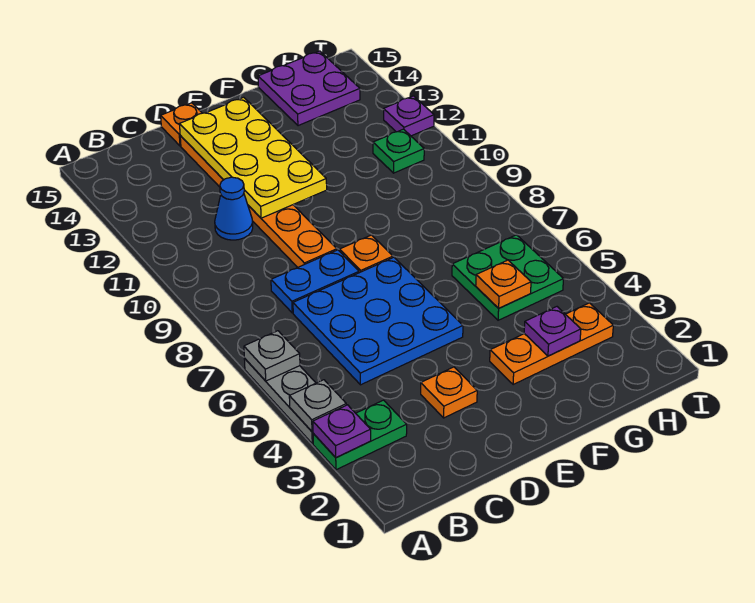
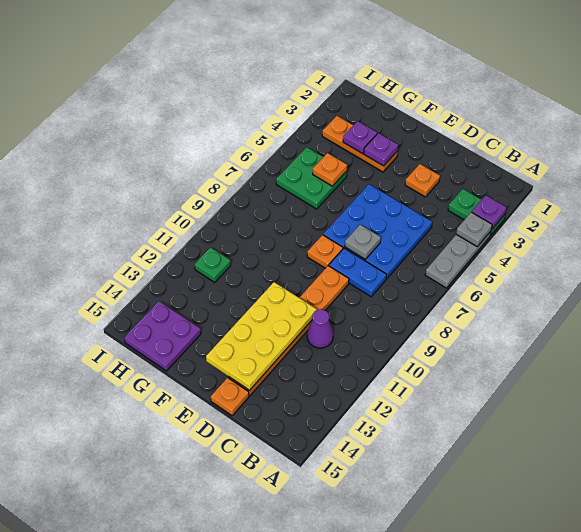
grey plate A6 level 2 -> grey plate D7 level 2
blue cone C11 level 1 -> purple cone C11 level 1
purple plate I12 level 1 -> purple plate F3 level 2

